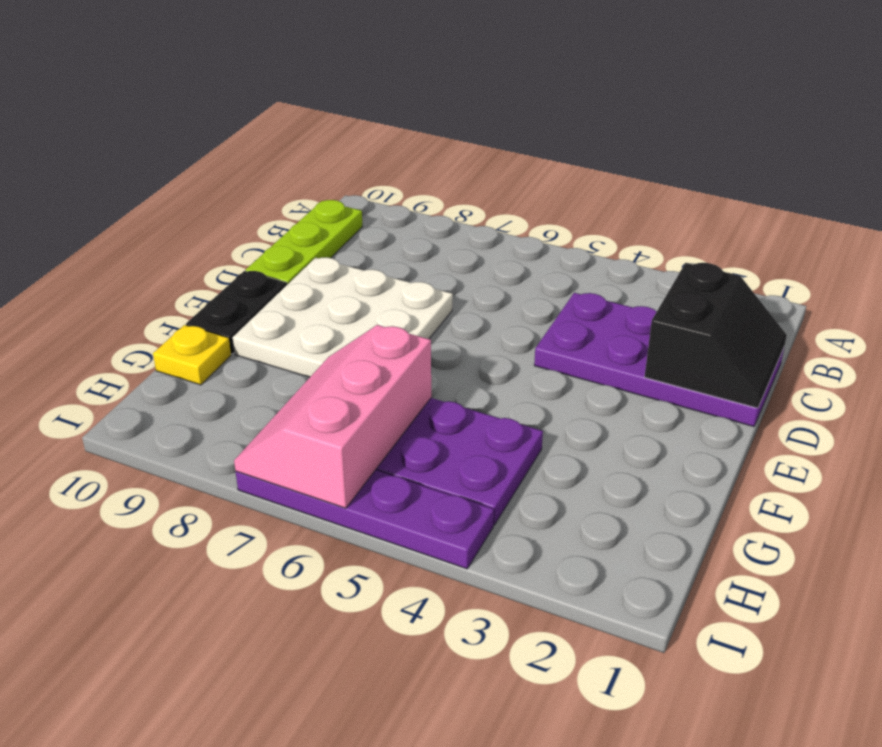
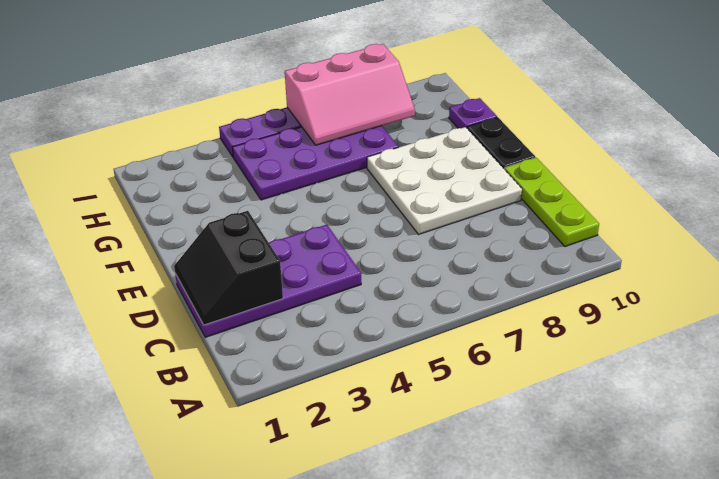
pink slope G6:I7 level 2 top 6 -> pink slope H6:I8 level 2 top I
yellow plate G10 level 1 -> purple plate G10 level 1

